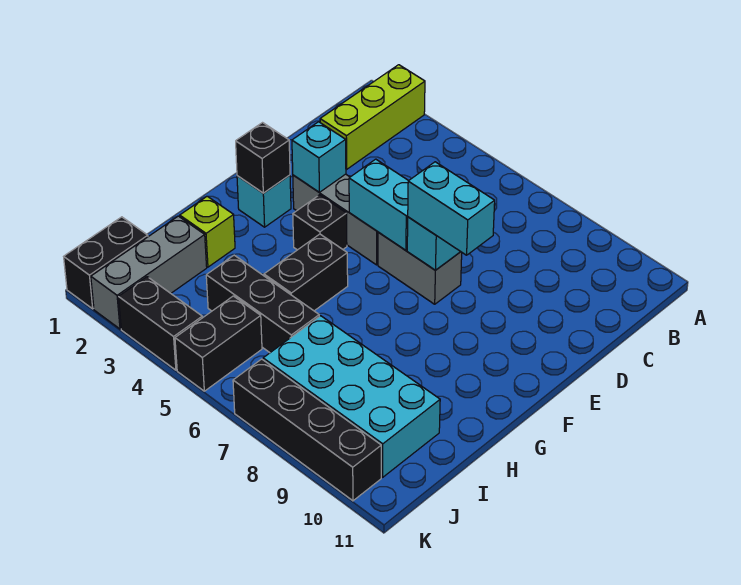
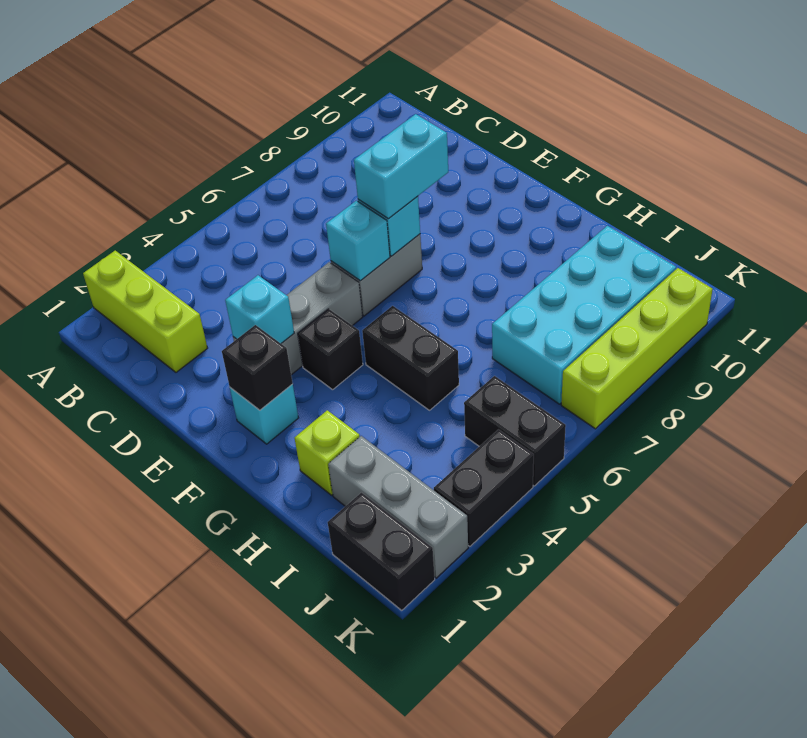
cyan brick E5:E6 level 2 -> cyan brick E6 level 2
black brick I4:I6 level 1 -> none
black brick K7:K10 level 1 -> lime brick K7:K10 level 1

